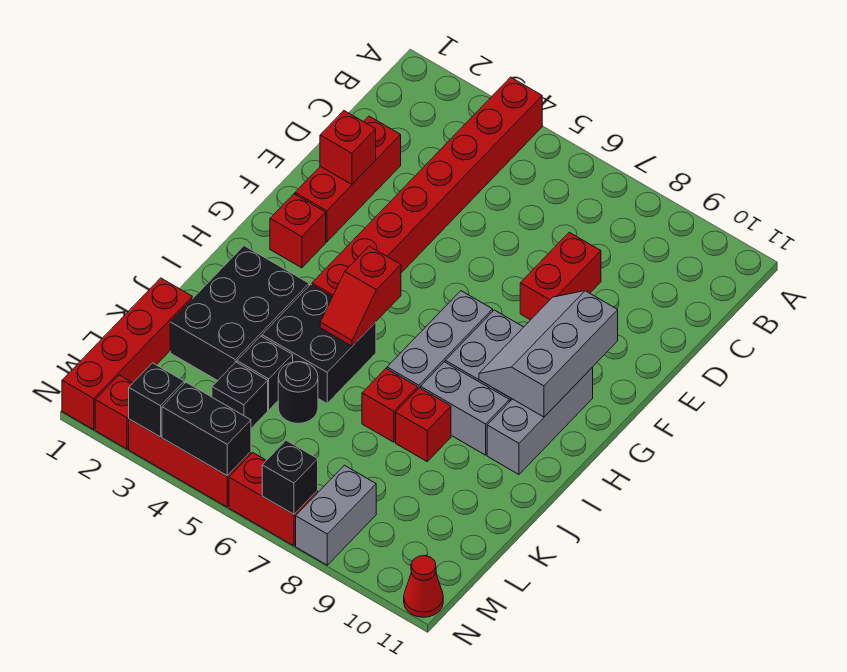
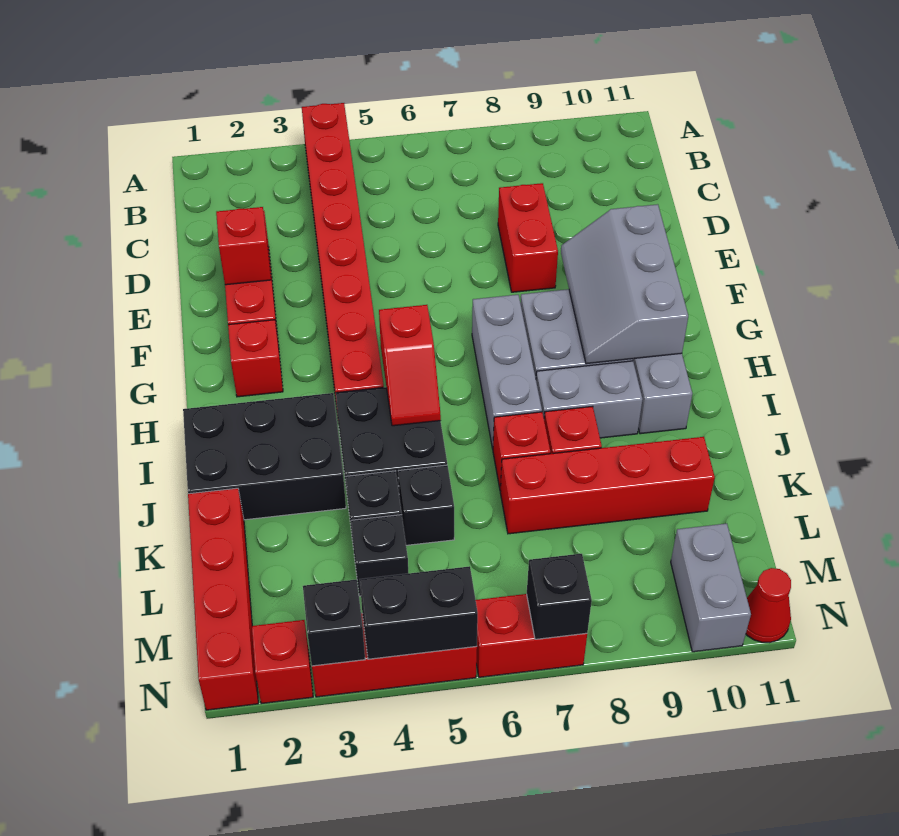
black brick I2:K3 level 1 -> black brick I1:J3 level 1
black round brick K5 level 1 -> black brick K5 level 1
none -> red brick K7:K10 level 1
grey brick M8:N8 level 1 -> grey brick M10:N10 level 1

